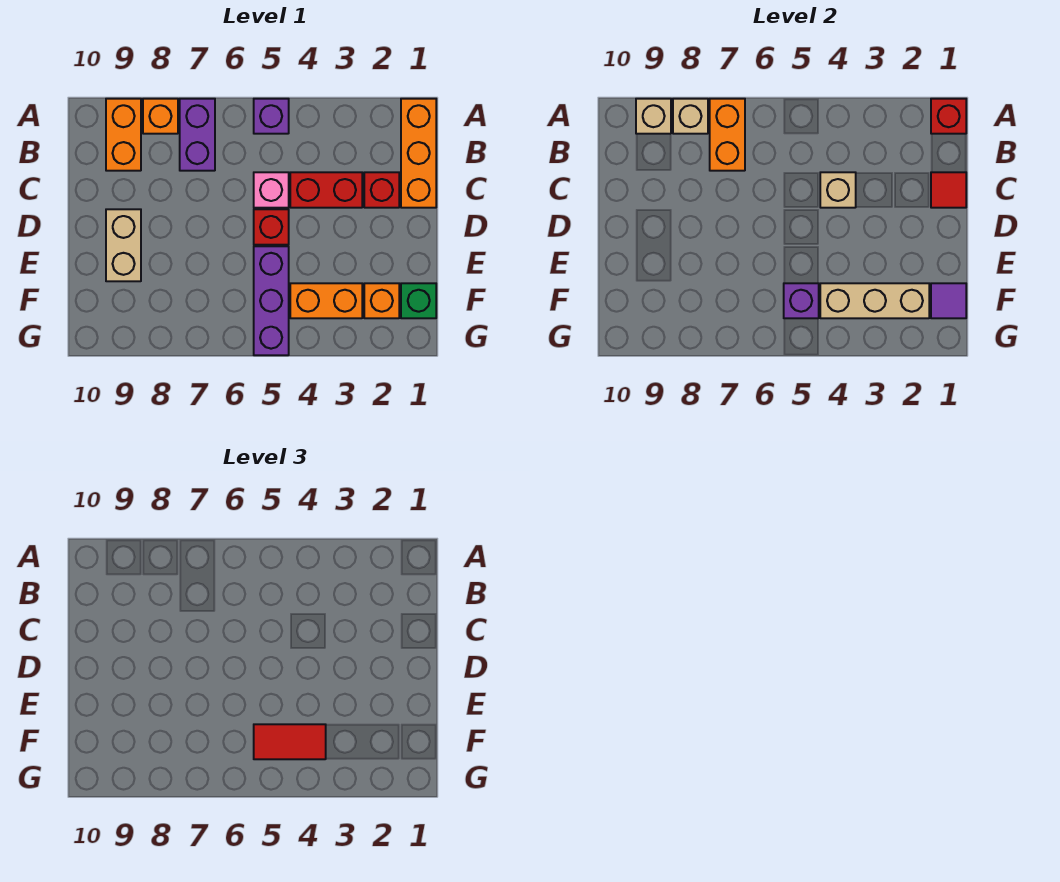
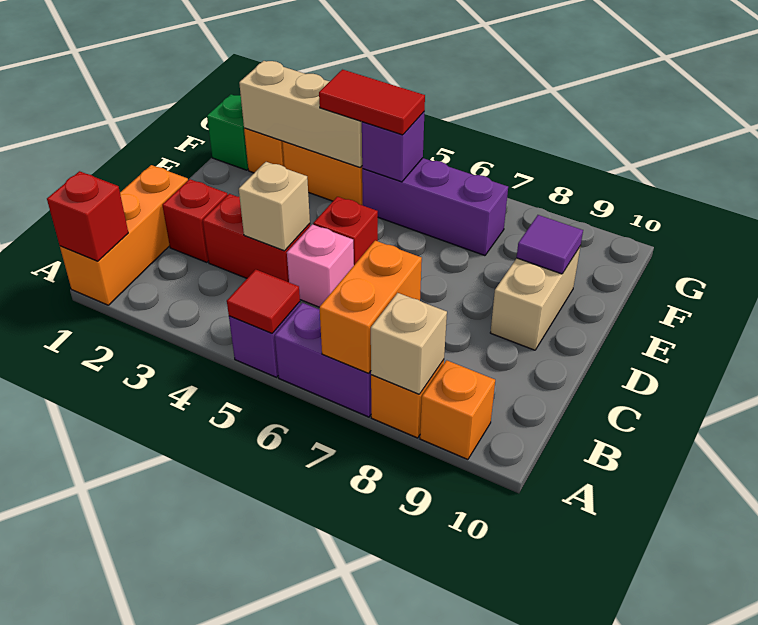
purple brick A7:B7 level 1 -> purple brick A6:A7 level 1
orange brick A9:B9 level 1 -> orange brick A9 level 1
tan brick A9 level 2 -> none
red tile C1 level 2 -> red tile A5 level 2
purple brick E5:G5 level 1 -> purple brick F5:F7 level 1
purple tile F1 level 2 -> purple tile E9 level 2

